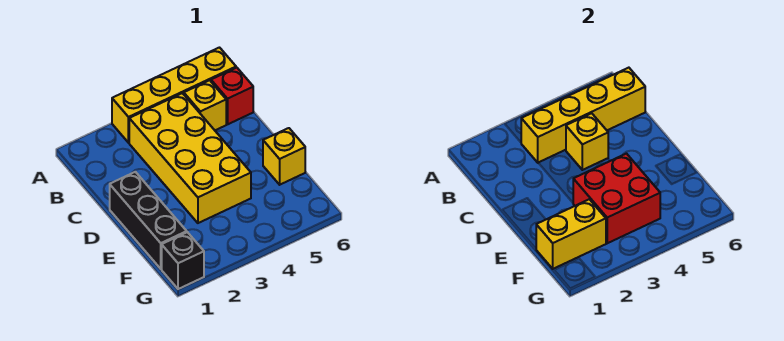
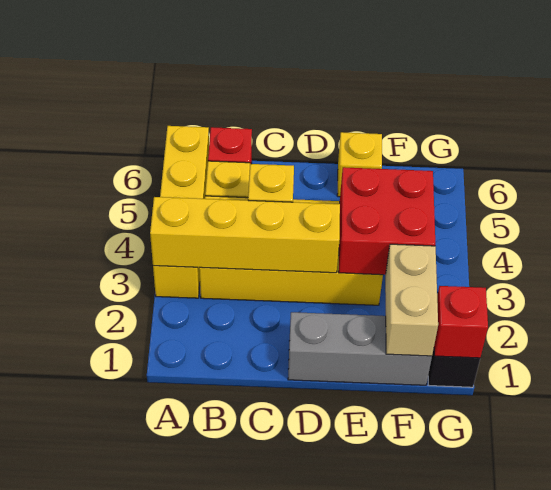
yellow brick B3:B6 level 2 -> yellow brick A3:D3 level 2
black brick D1:F1 level 1 -> grey brick D1:F1 level 1
yellow brick F1:F2 level 2 -> tan brick F1:F2 level 2
none -> red brick G1 level 2

